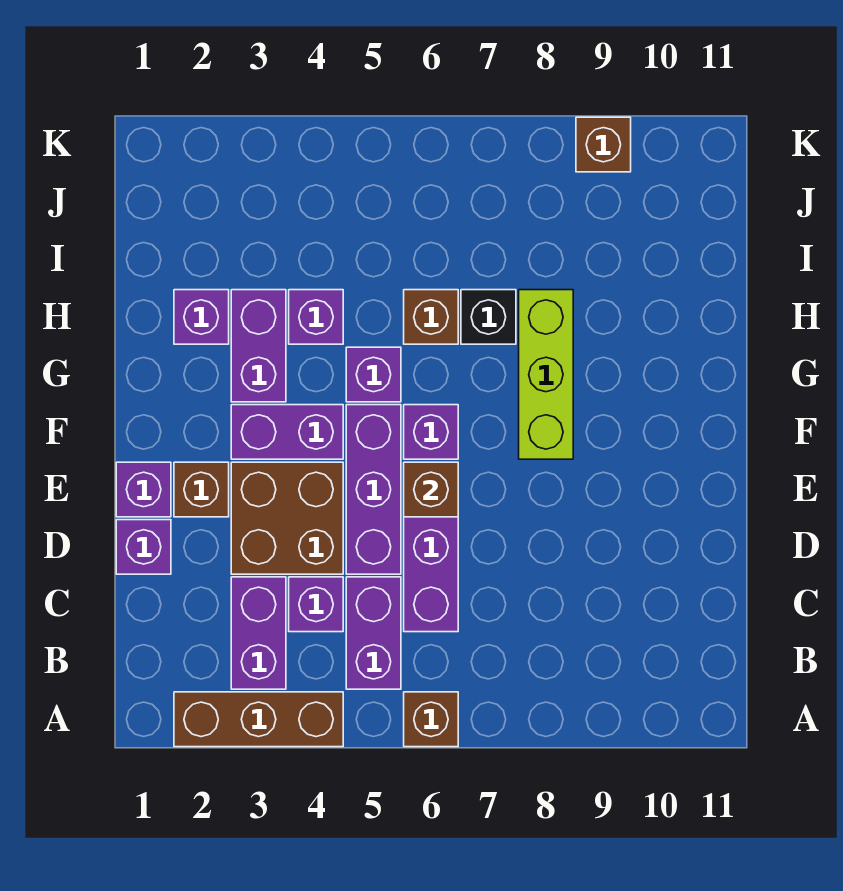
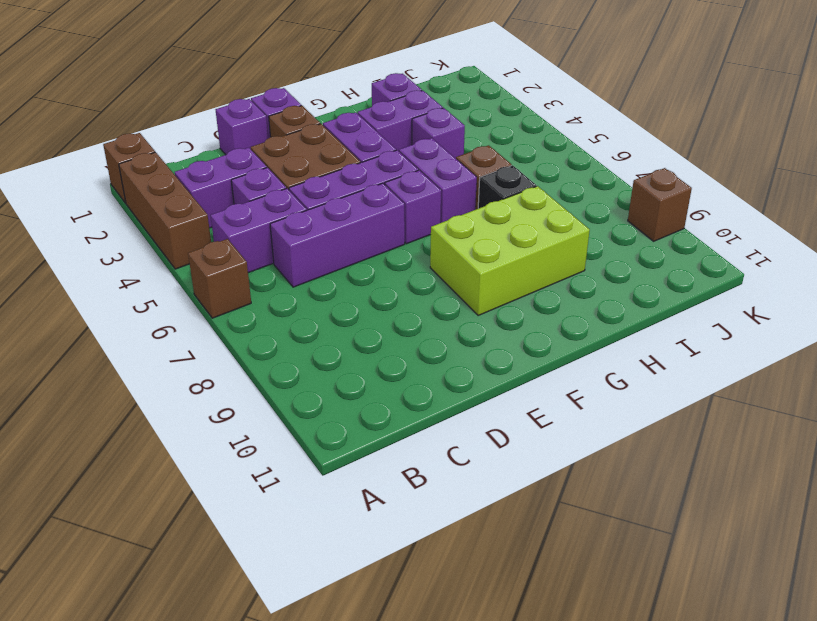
brown brick E6 level 2 -> brown brick A1 level 1
lime brick F8:H8 level 1 -> lime brick F8:H9 level 1
purple brick G5 level 1 -> purple brick G5:G6 level 1

